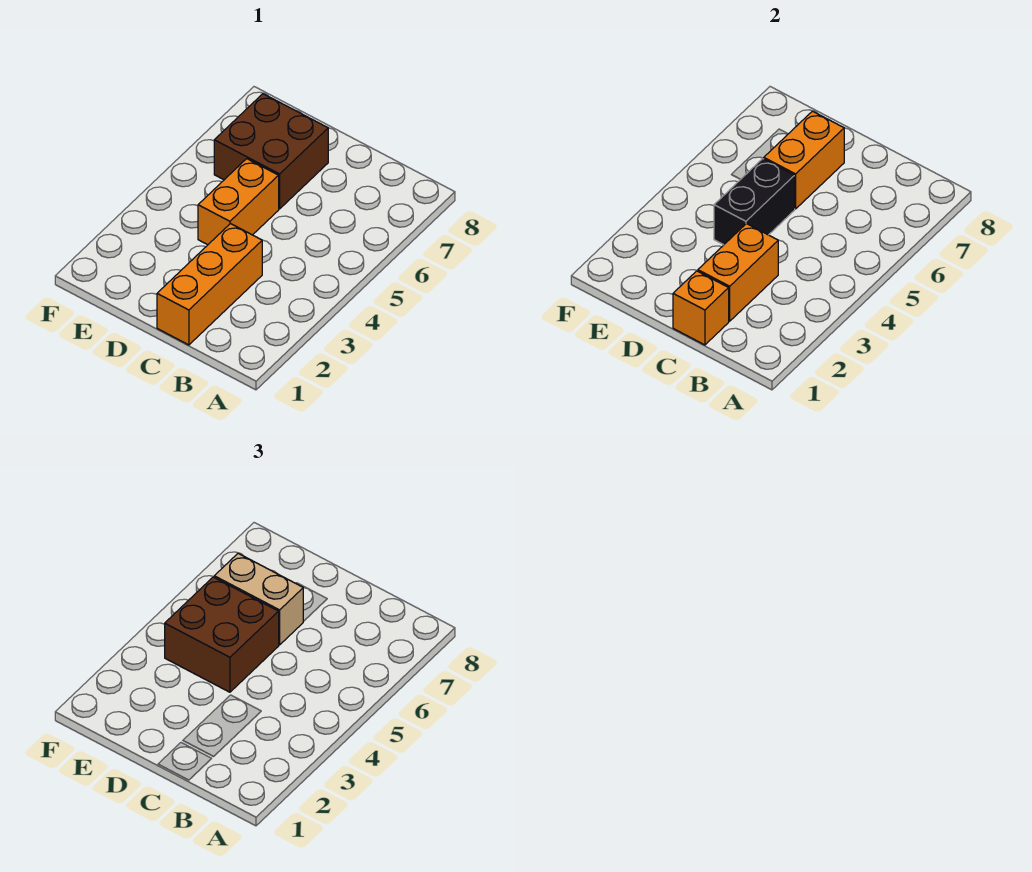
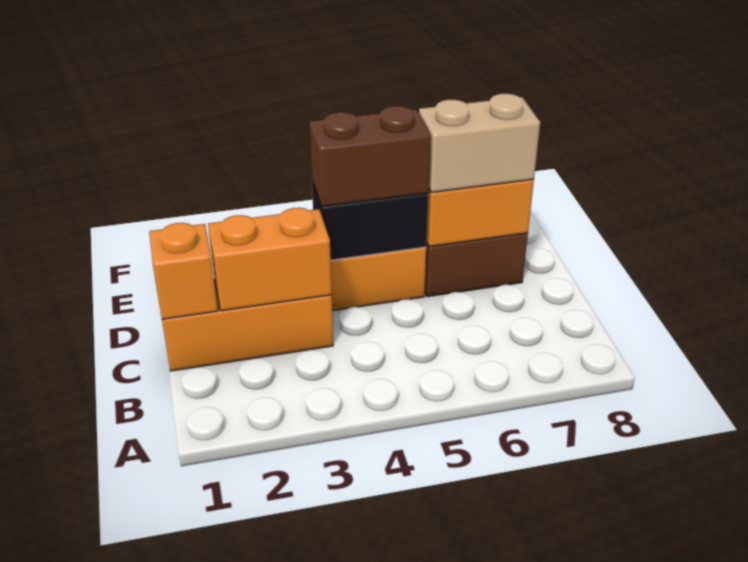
brown brick D4:E5 level 3 -> brown brick D4:D5 level 3
tan brick D6:E6 level 3 -> tan brick D6:D7 level 3

